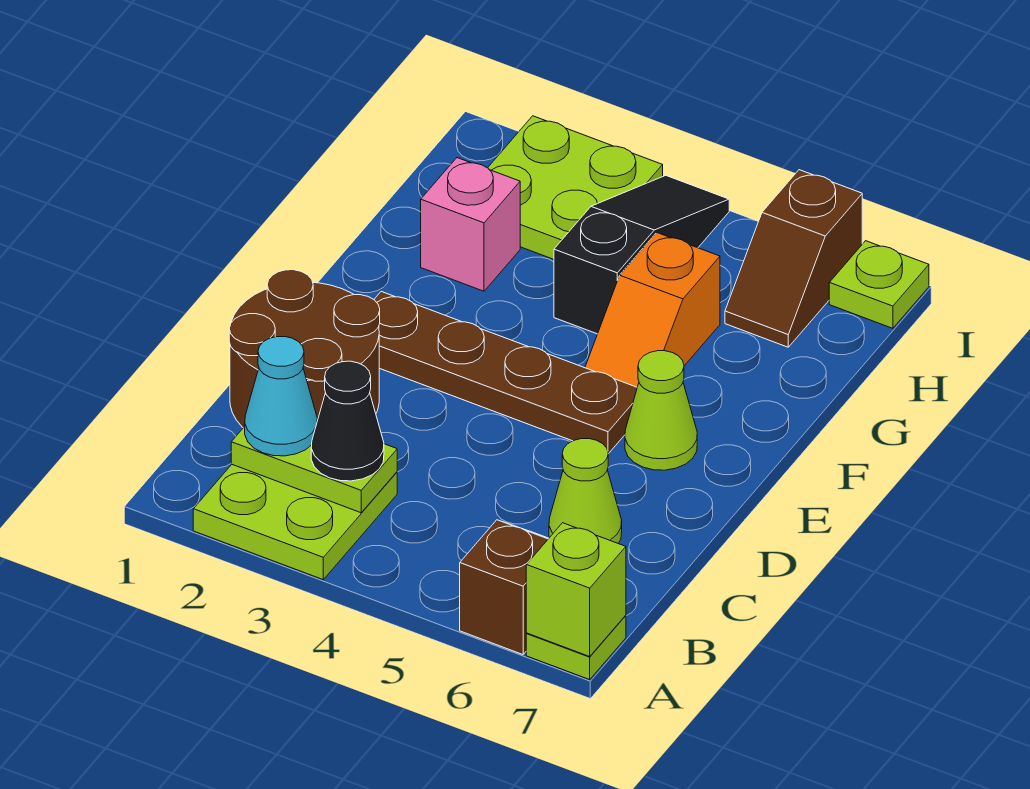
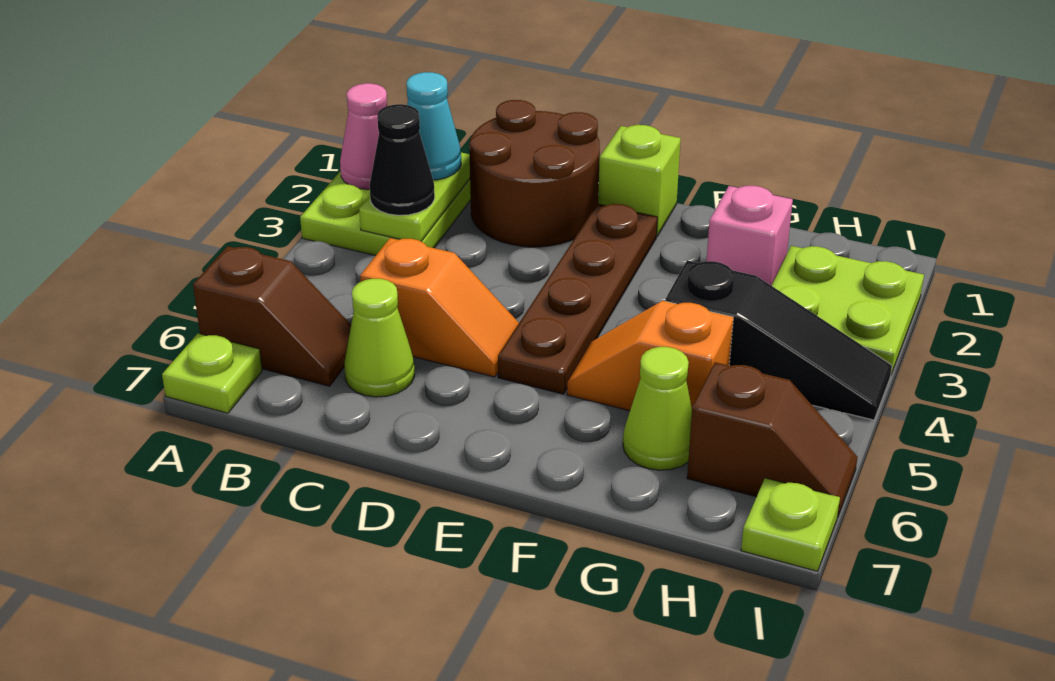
none -> pink cone A2 level 2
lime brick A7 level 2 -> lime brick E1 level 1
none -> orange slope C5:D5 level 1 top C
lime cone E6 level 1 -> lime cone G6 level 1
brown slope H6:I6 level 1 top I -> brown slope H6:I6 level 1 top H

